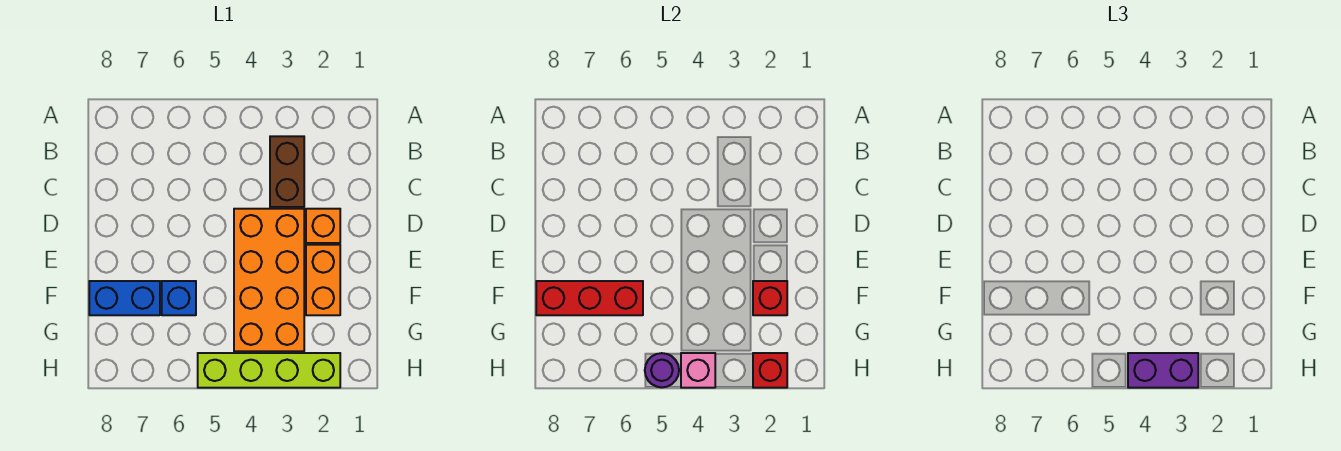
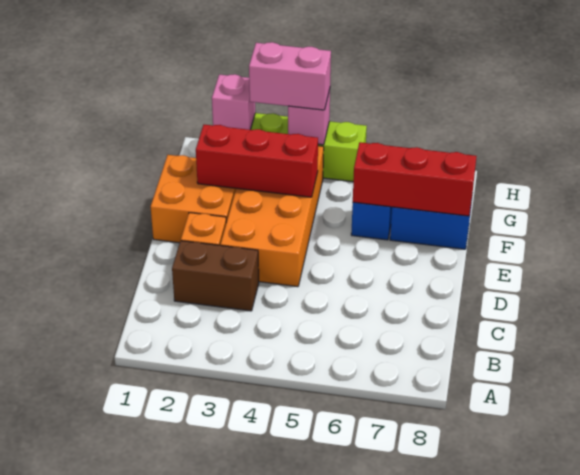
brown brick B3:C3 level 1 -> brown brick C2:C3 level 1
orange brick E2:F2 level 1 -> orange brick E1:F2 level 1
red brick F2 level 2 -> red brick F2:F4 level 2
red brick H2 level 2 -> pink brick H2 level 2
purple brick H3:H4 level 3 -> pink brick H3:H4 level 3
purple round brick H5 level 2 -> none

